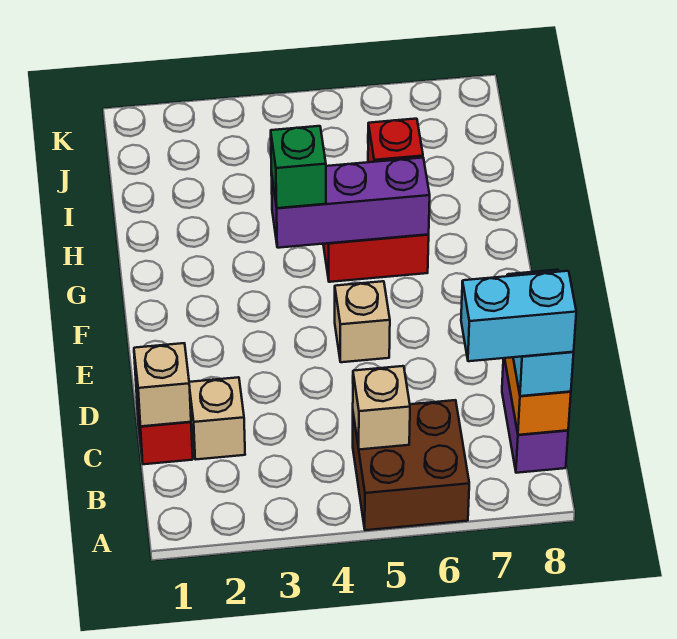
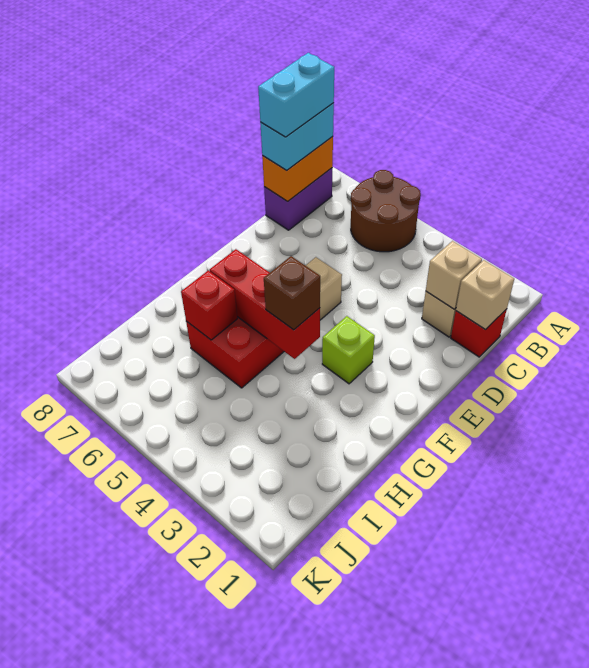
brown brick A5:B6 level 1 -> brown round brick A5:B6 level 1
tan brick B5 level 2 -> tan brick C2 level 2
cyan brick B7:B8 level 4 -> cyan brick B8:C8 level 4
none -> lime brick F3 level 1
purple brick G4:G6 level 2 -> red brick G4:G6 level 2
green brick G4 level 3 -> brown brick G4 level 3

